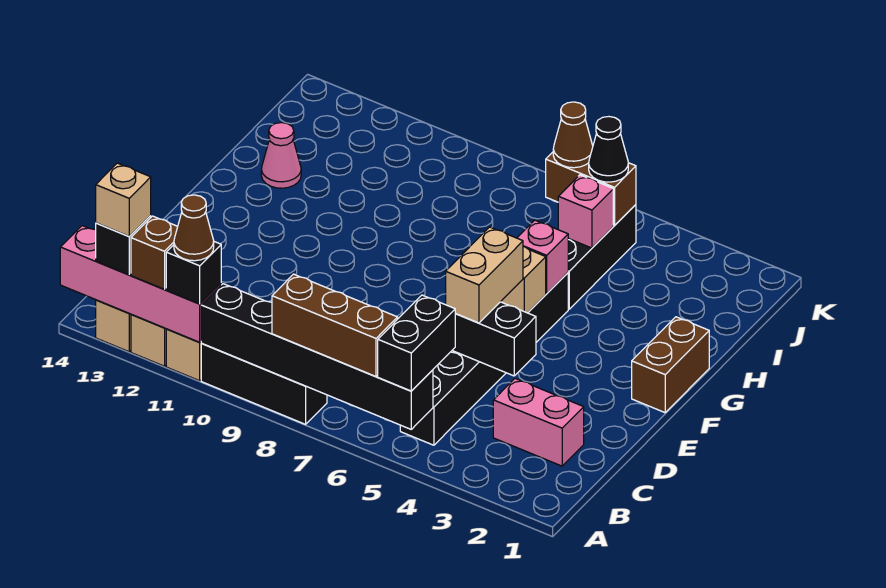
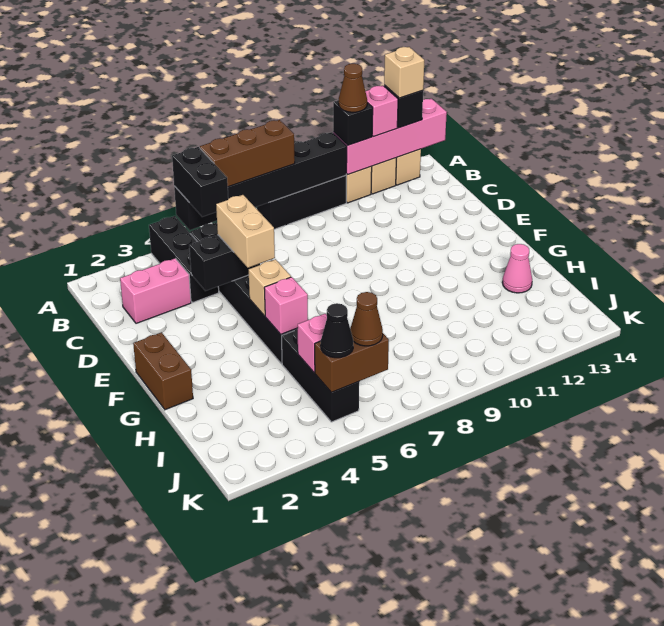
none -> black brick A4:C4 level 1
brown brick A12 level 3 -> pink brick A12 level 3

